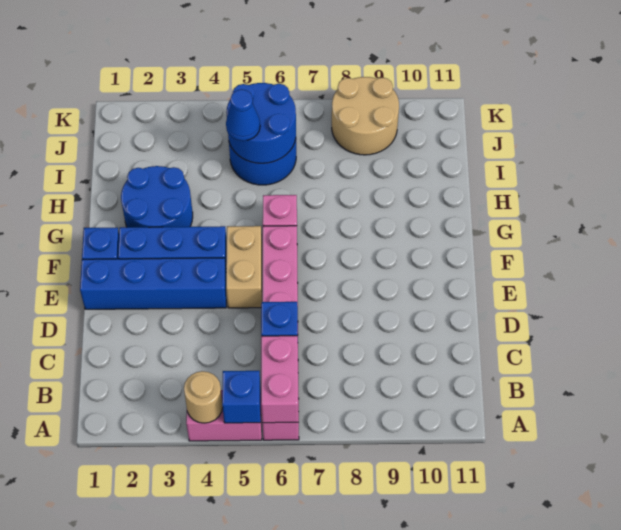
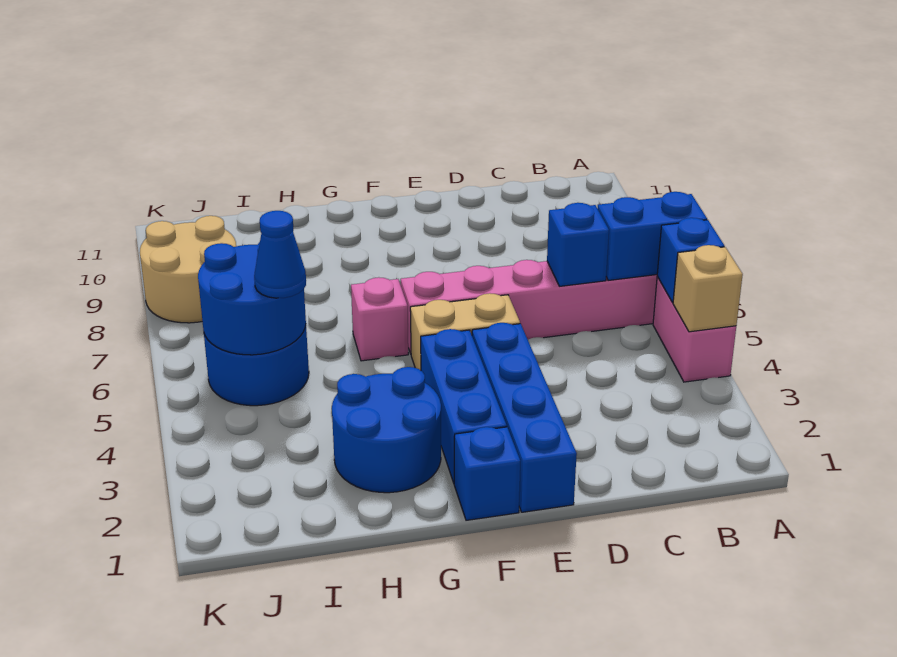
tan round brick A4 level 2 -> tan brick A4 level 2
pink brick A6:B6 level 2 -> blue brick A6:B6 level 2

